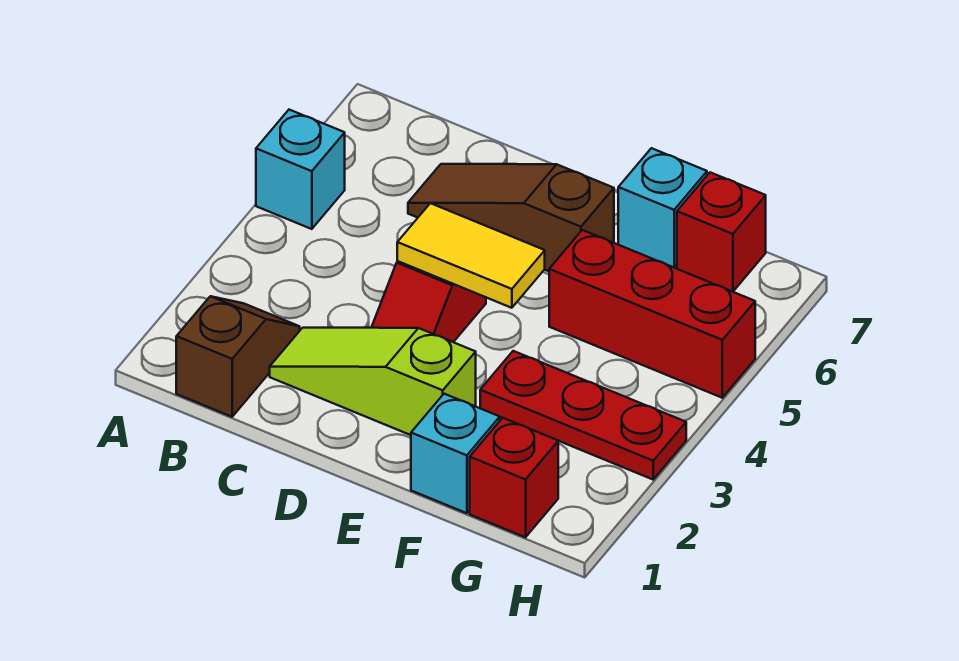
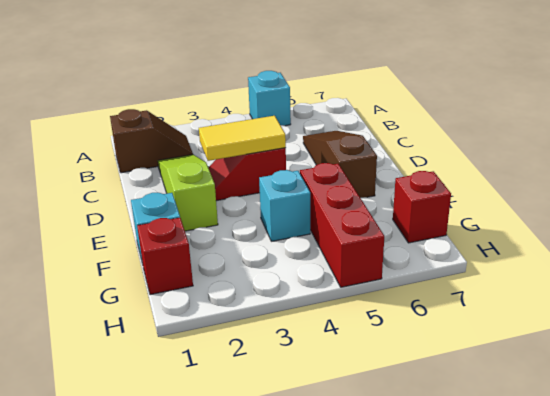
yellow tile D4:E4 level 2 -> yellow tile D3:D4 level 2
red plate F3:H3 level 1 -> none
cyan brick F7 level 1 -> cyan brick F4 level 1

